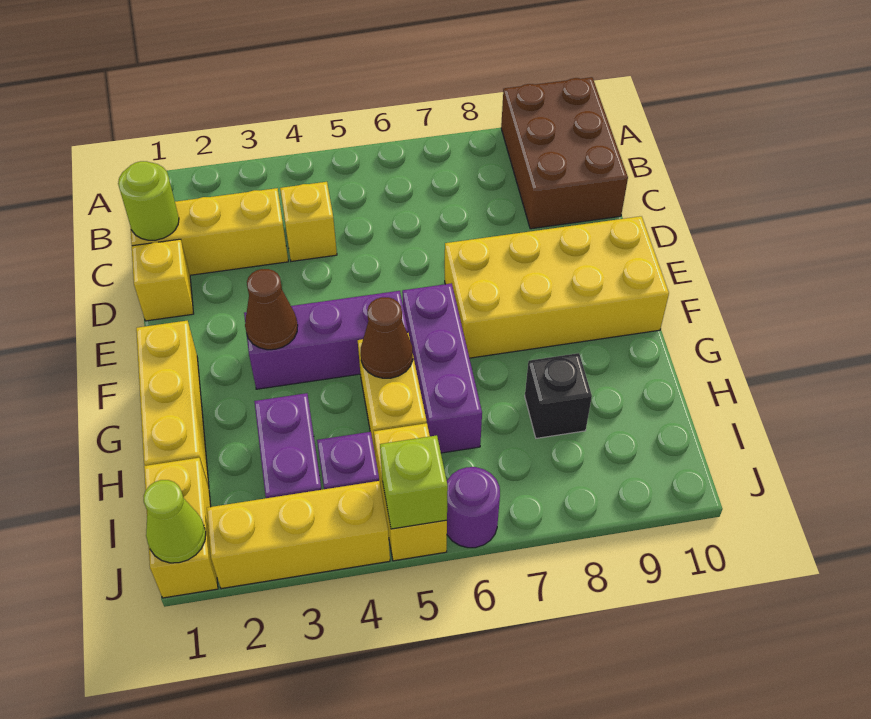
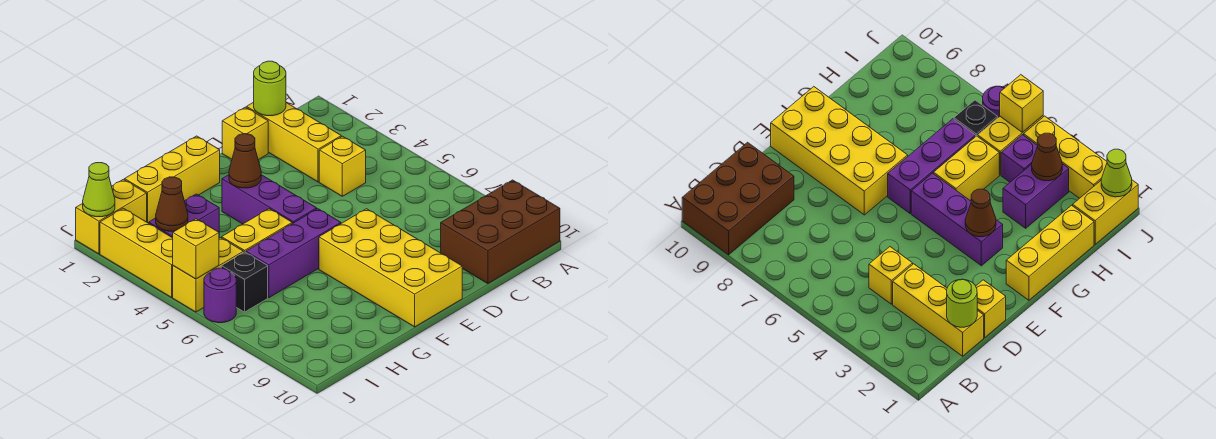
brown cone G5 level 2 -> brown cone I3 level 2
black brick H8 level 1 -> black brick I6 level 1
lime brick J5 level 2 -> yellow brick J5 level 2

